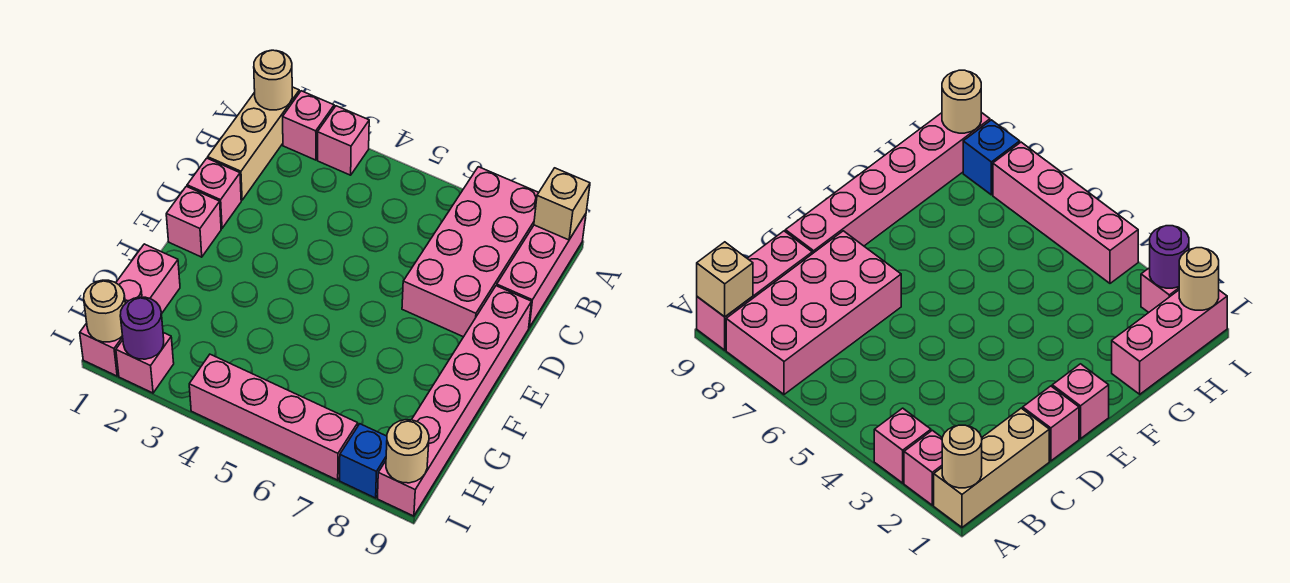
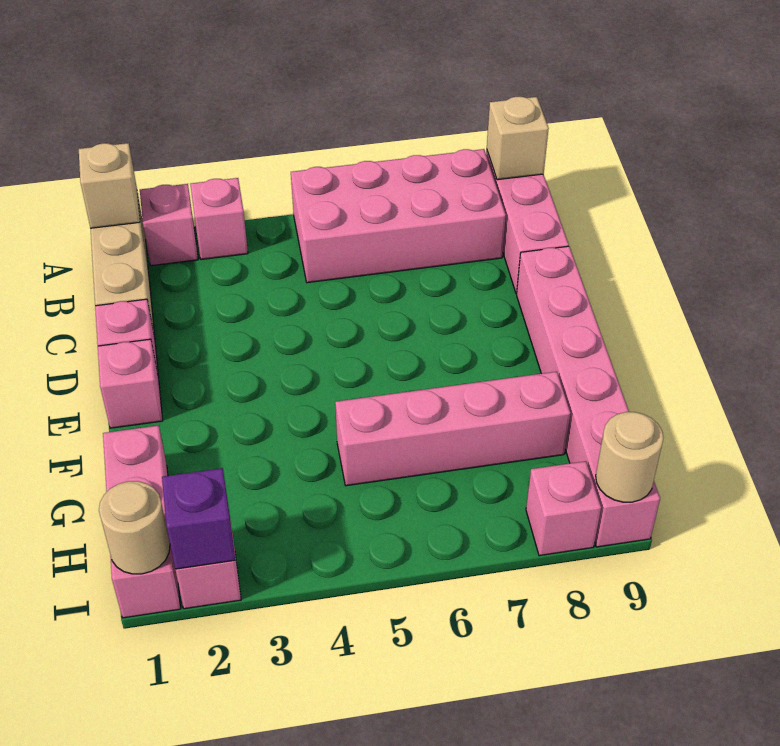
tan round brick A1 level 2 -> tan brick A1 level 2
pink brick A7:D8 level 1 -> pink brick A5:B8 level 1
purple round brick I2 level 2 -> purple brick I2 level 2
pink brick I4:I7 level 1 -> pink brick G5:G8 level 1
blue brick I8 level 1 -> pink brick I8 level 1

